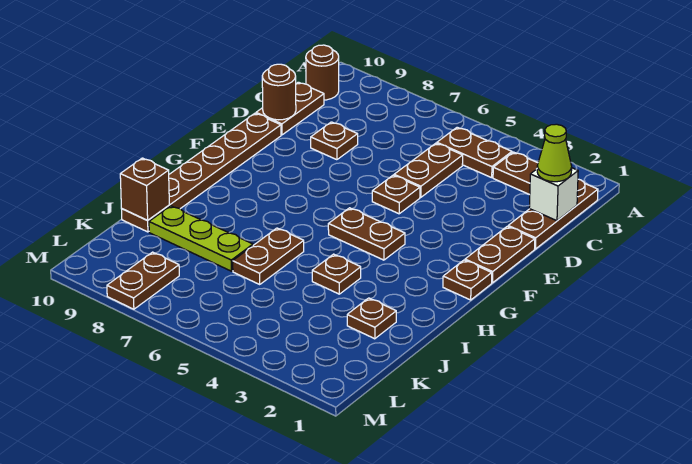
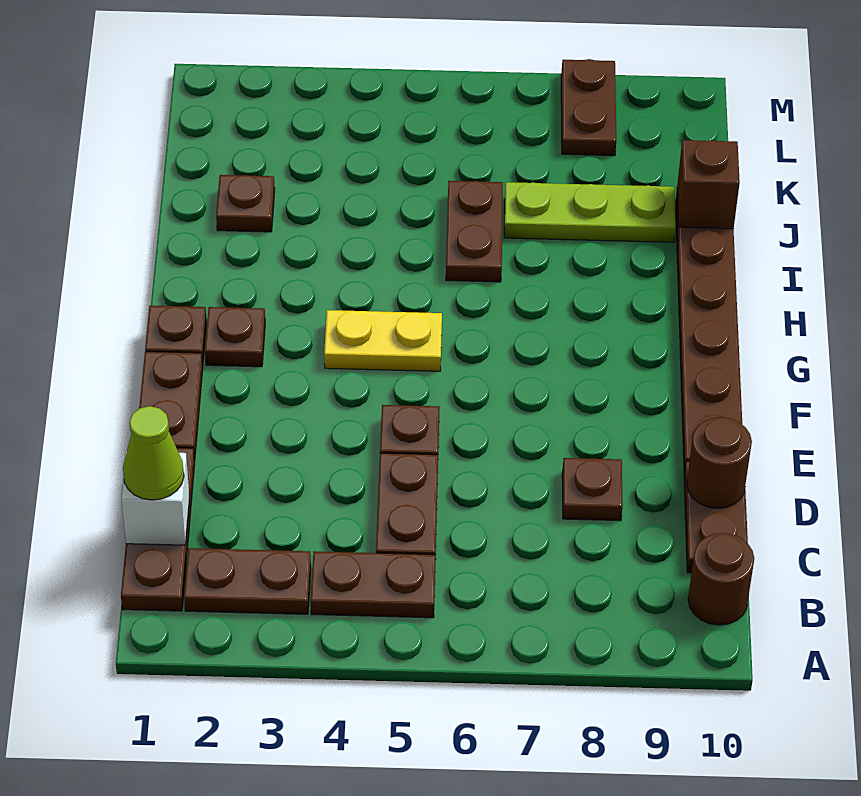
brown plate G4:G5 level 1 -> yellow plate G4:G5 level 1
brown plate I4 level 1 -> brown plate G2 level 1

